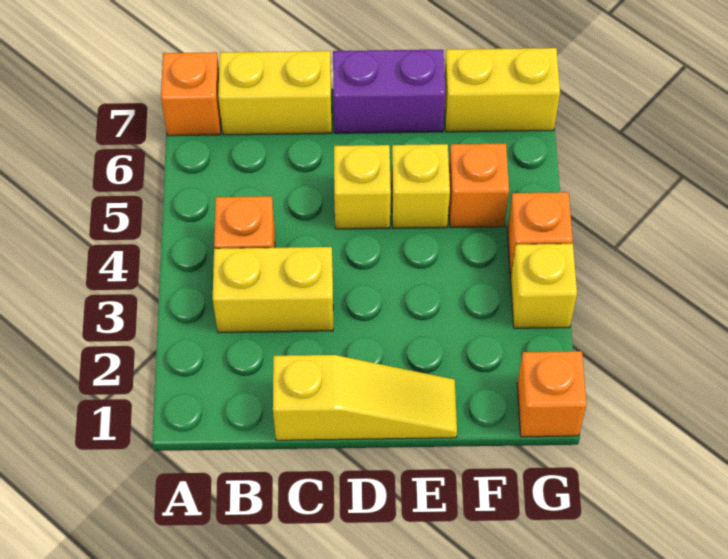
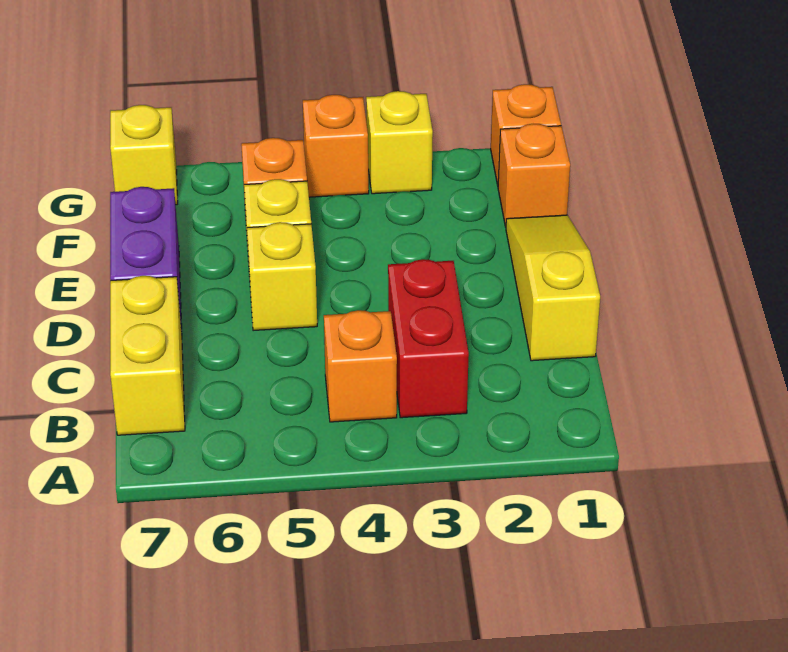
orange brick A7 level 1 -> orange brick F1 level 1
yellow brick B3:C3 level 1 -> red brick B3:C3 level 1
yellow brick F7:G7 level 1 -> yellow brick G7 level 1

